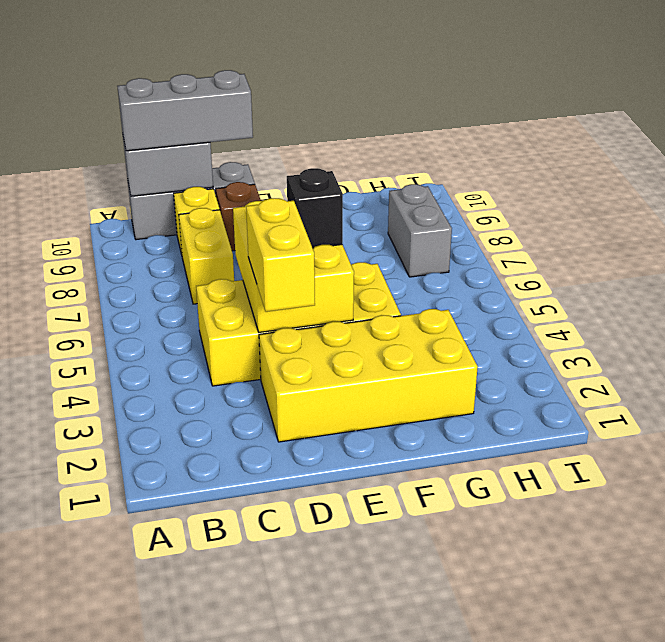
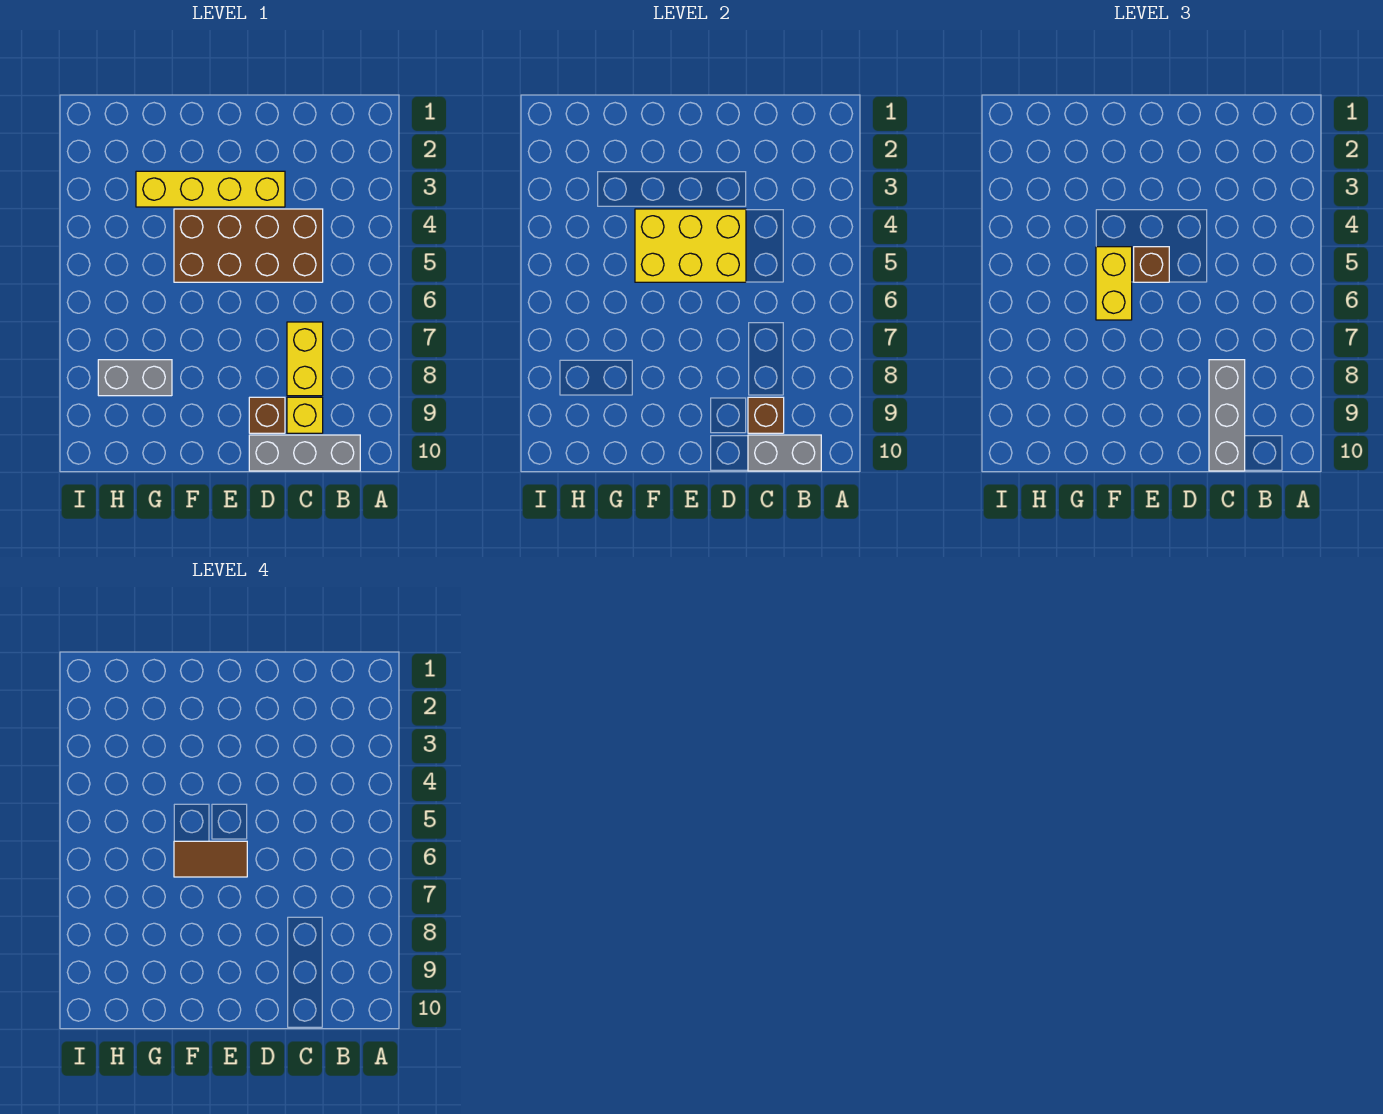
grey brick B10:D10 level 3 -> grey brick C8:C10 level 3
yellow brick C4:F5 level 1 -> brown brick C4:F5 level 1
none -> brown brick C9 level 2
yellow brick D2:G3 level 1 -> yellow brick D3:G3 level 1
yellow brick D3:D4 level 3 -> yellow brick F5:F6 level 3
yellow brick D4:E6 level 2 -> yellow brick D4:F5 level 2
black brick E5 level 3 -> brown brick E5 level 3
none -> brown tile E6:F6 level 4
grey brick H7:H8 level 1 -> grey brick G8:H8 level 1

